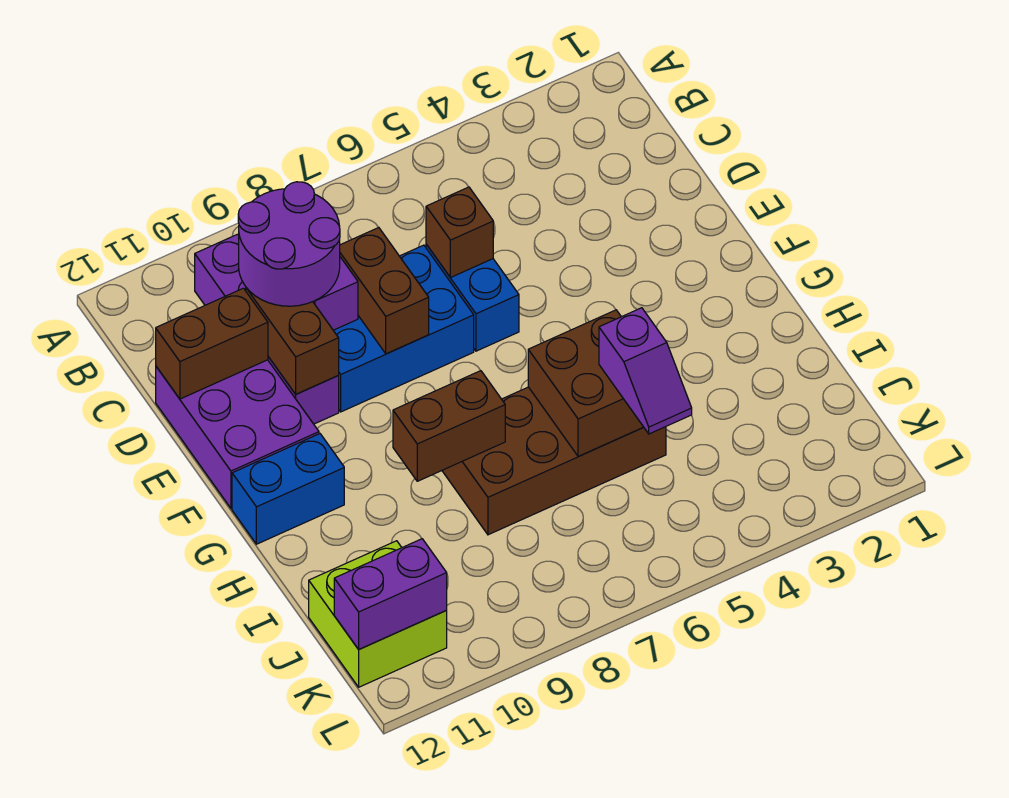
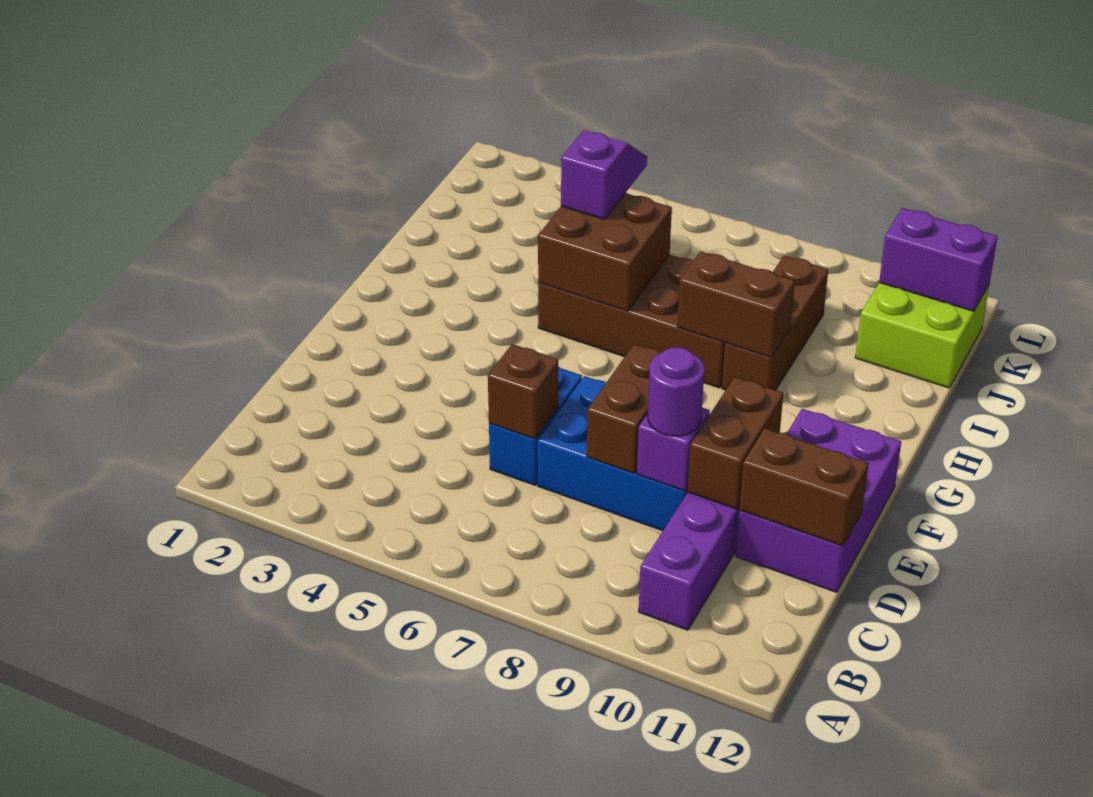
purple round brick C9:D10 level 3 -> purple round brick D9 level 3
blue brick G11:G12 level 1 -> none
none -> brown brick H9:J9 level 1

